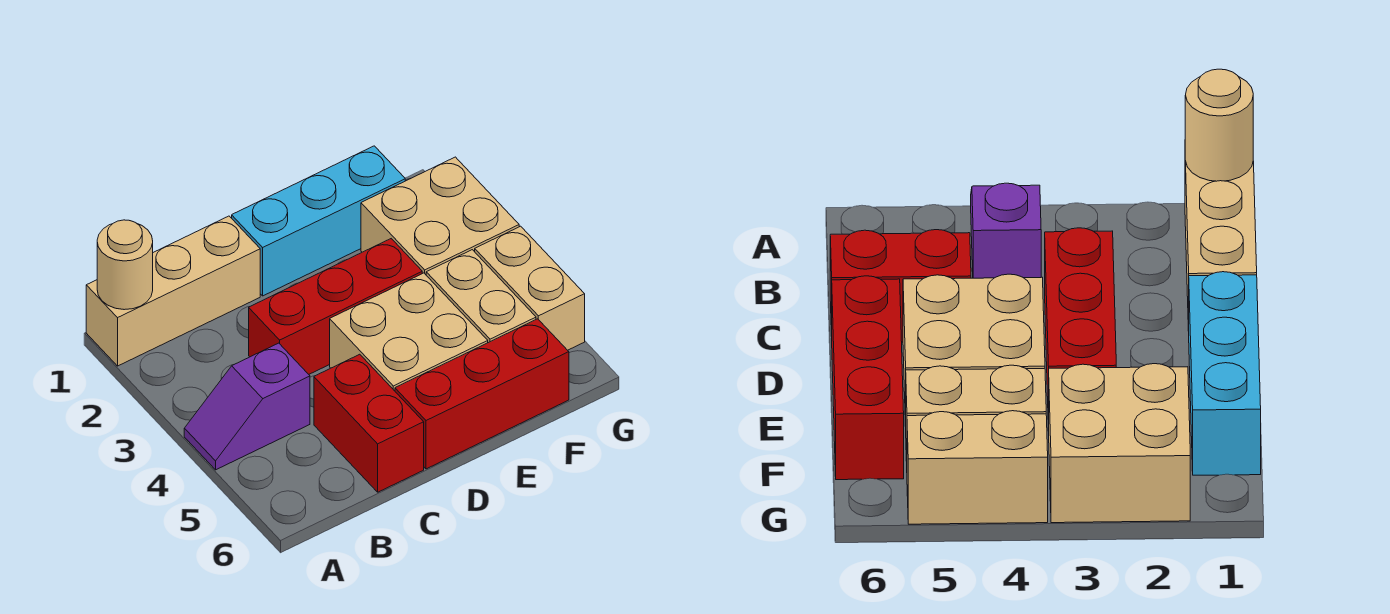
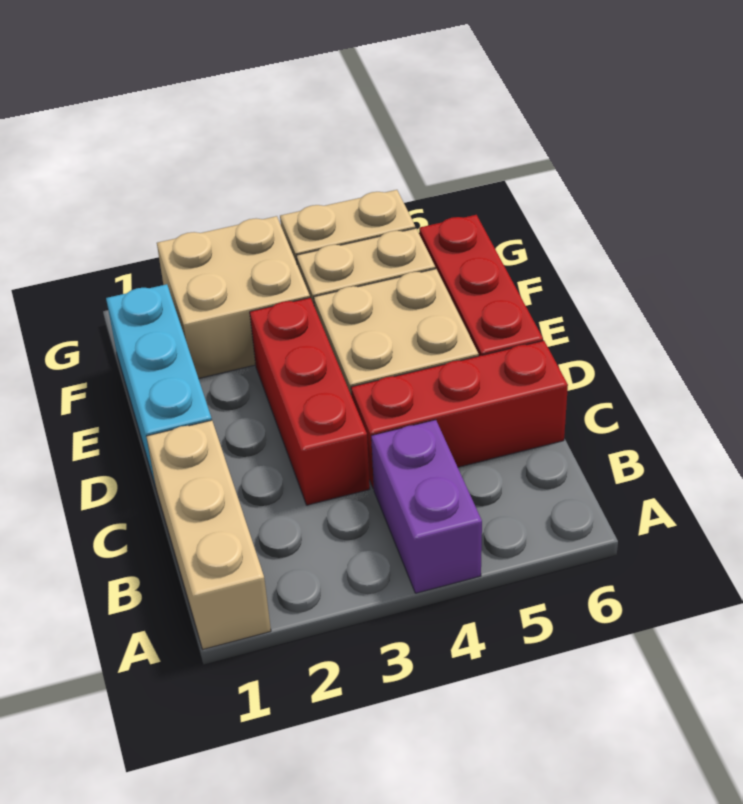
tan round brick A1 level 2 -> none
purple slope A4:B4 level 1 top B -> purple brick A4:B4 level 1
red brick C5:C6 level 1 -> red brick C4:C6 level 1

